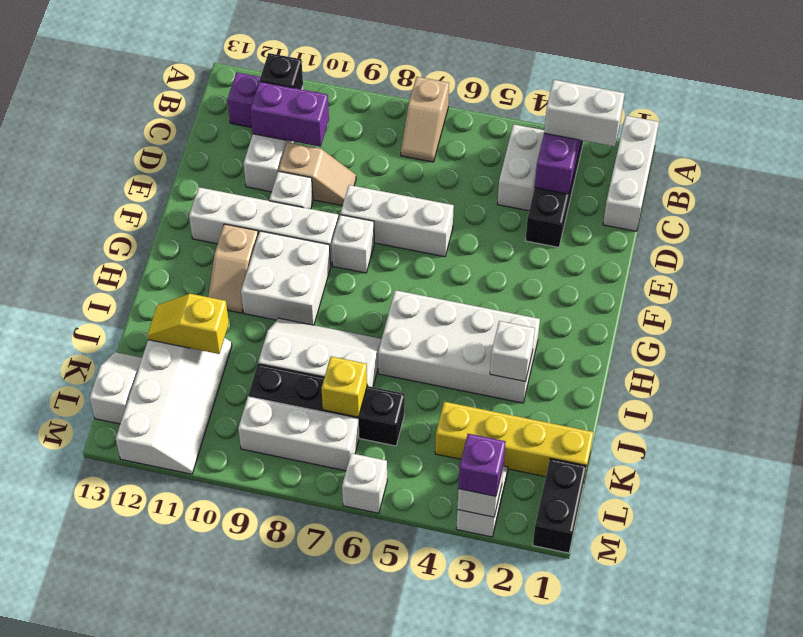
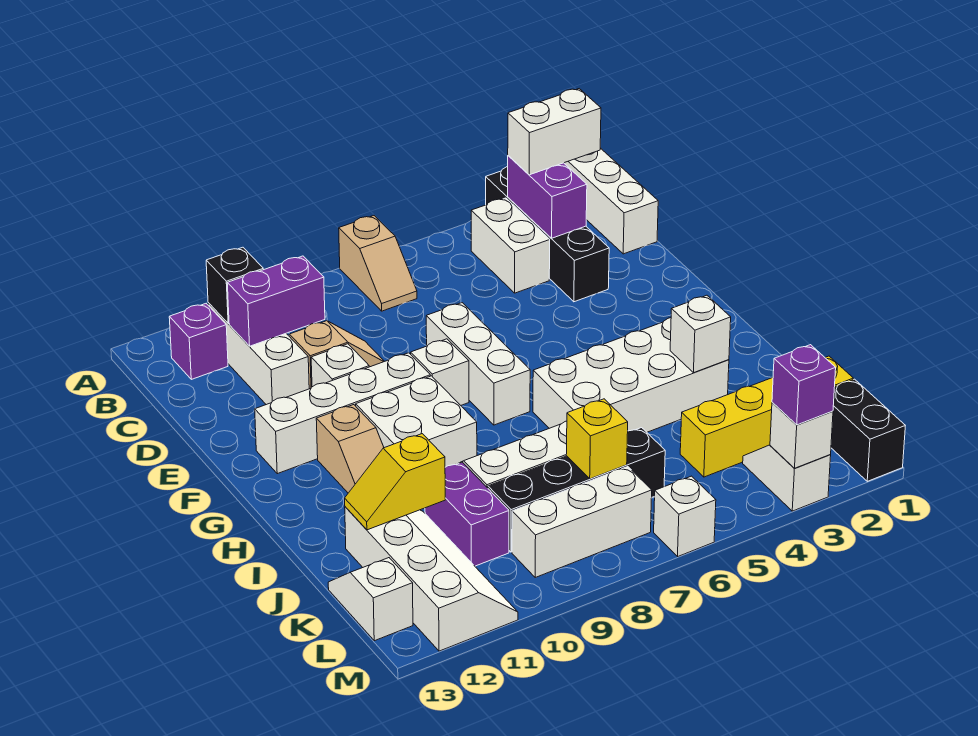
white brick E6:E8 level 1 -> white brick E7:G7 level 1
none -> purple brick J10:K10 level 1

